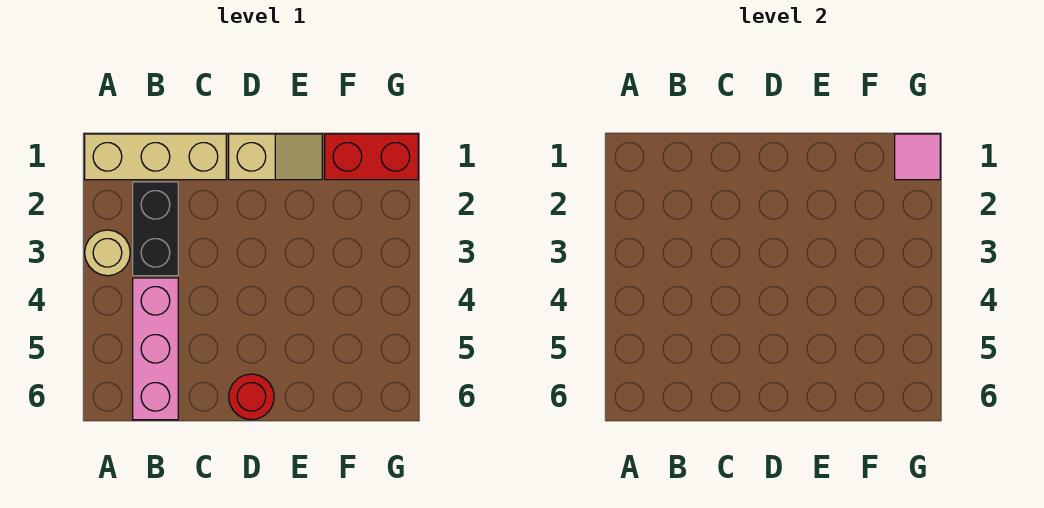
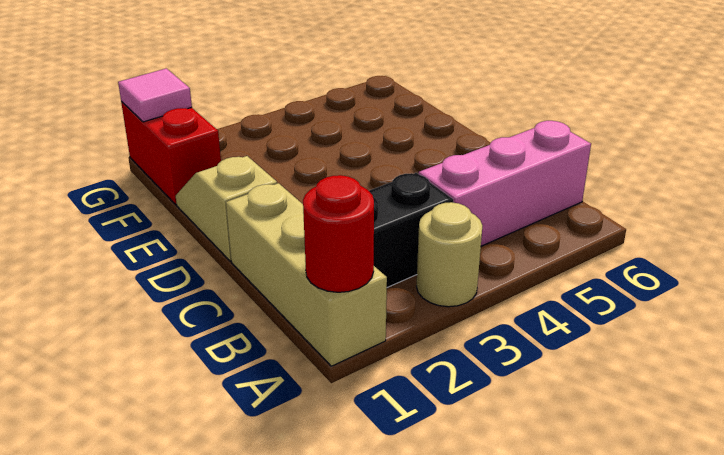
red round brick D6 level 1 -> red round brick A1 level 2

